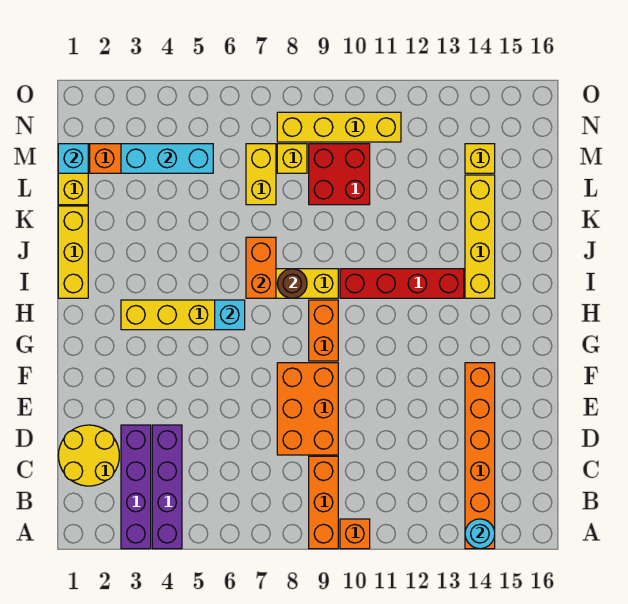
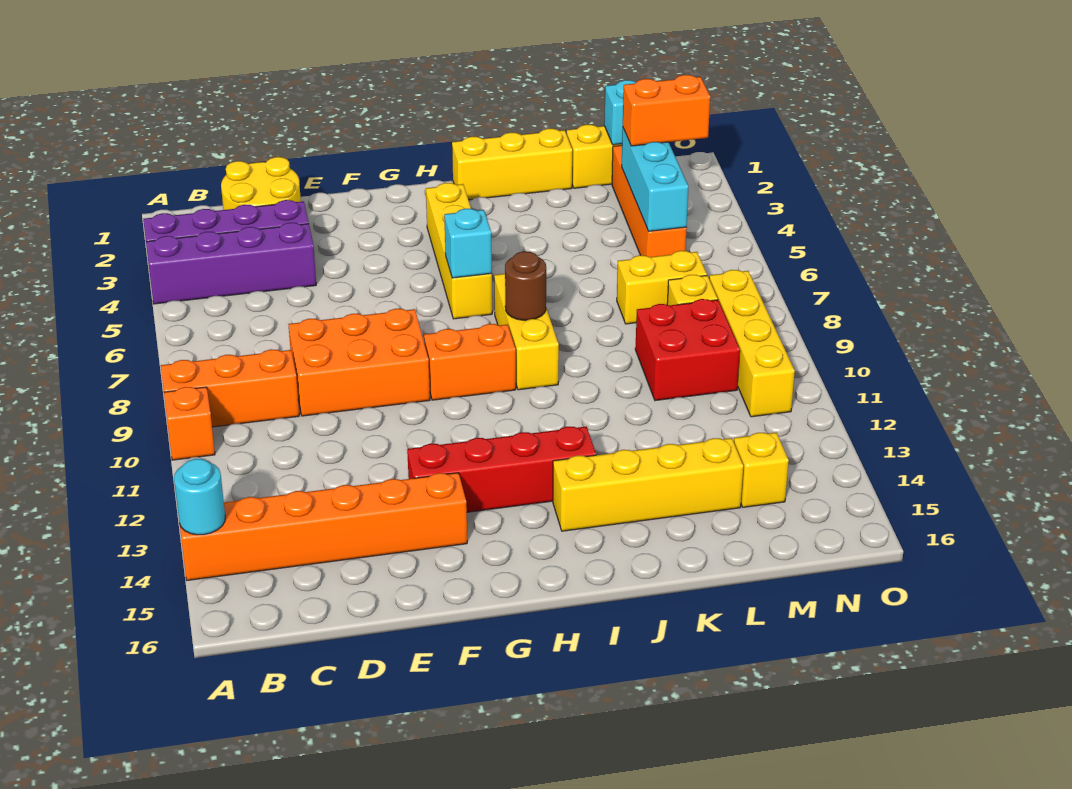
orange brick I7:J7 level 2 -> orange brick M3:N3 level 3
red brick I10:I13 level 1 -> red brick F13:I13 level 1

